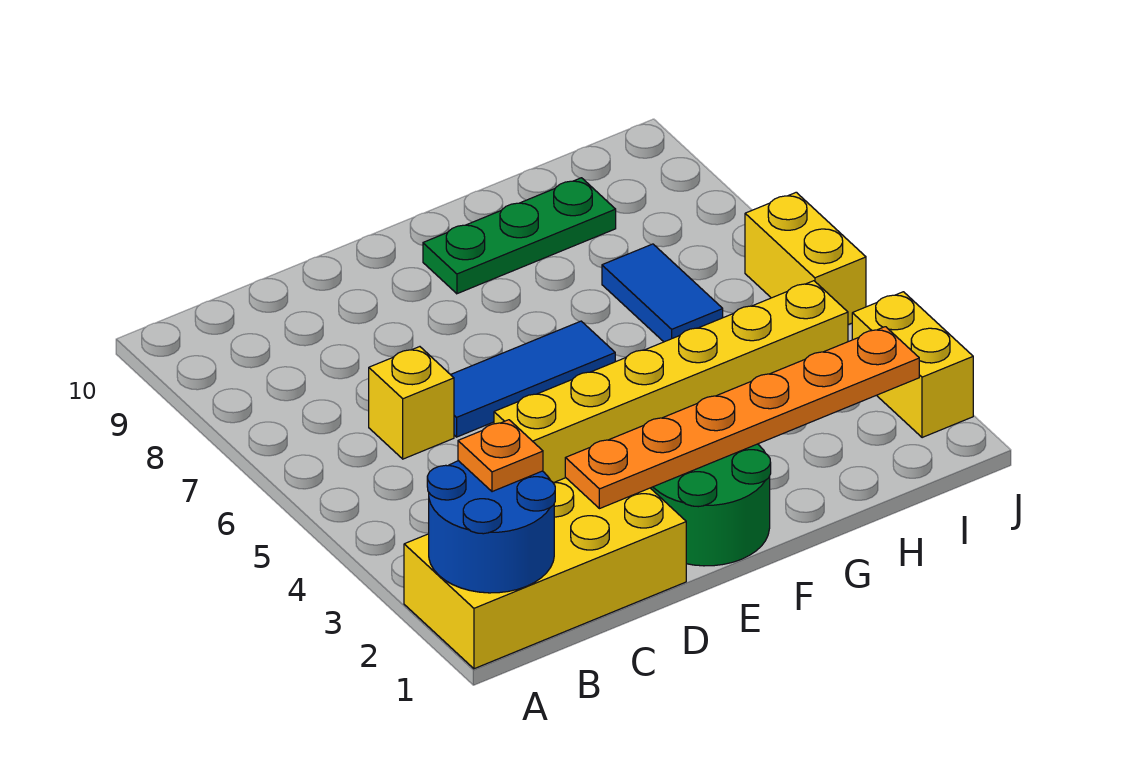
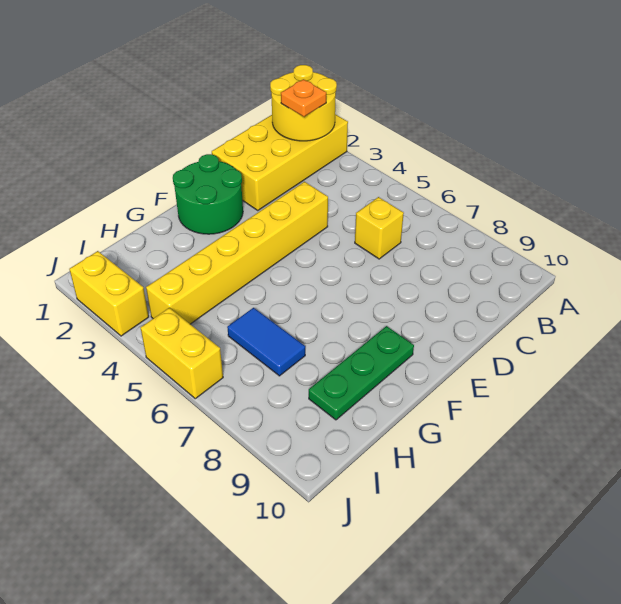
blue round brick A1:B2 level 2 -> yellow round brick A1:B2 level 2
orange plate D2:I2 level 2 -> none
blue tile D6:F6 level 1 -> none

